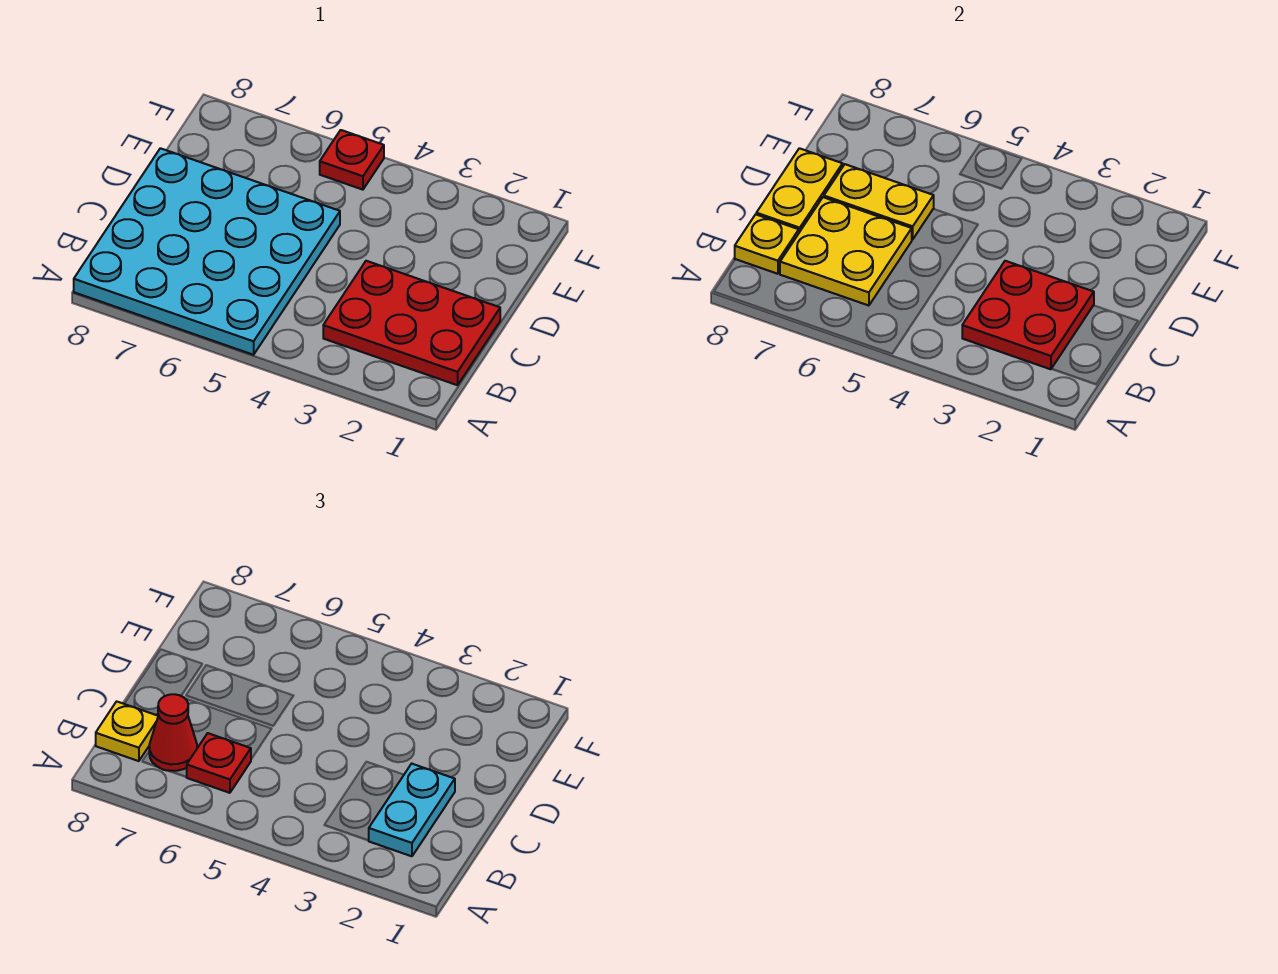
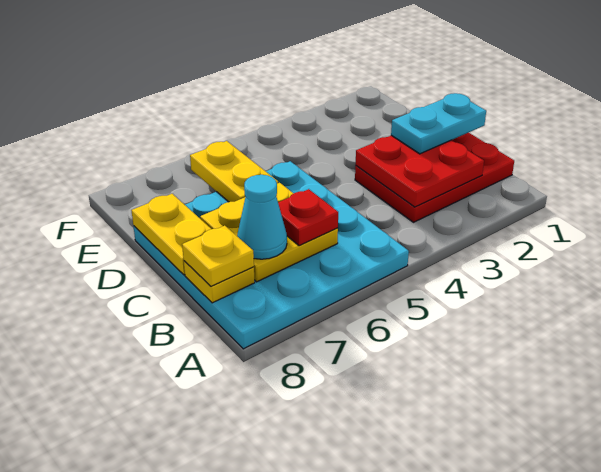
cyan plate B2:C2 level 3 -> cyan plate C1:C2 level 3
red cone B7 level 3 -> cyan cone B7 level 3
yellow plate D6:D7 level 2 -> yellow plate D6:E6 level 2
red plate F5 level 1 -> none

